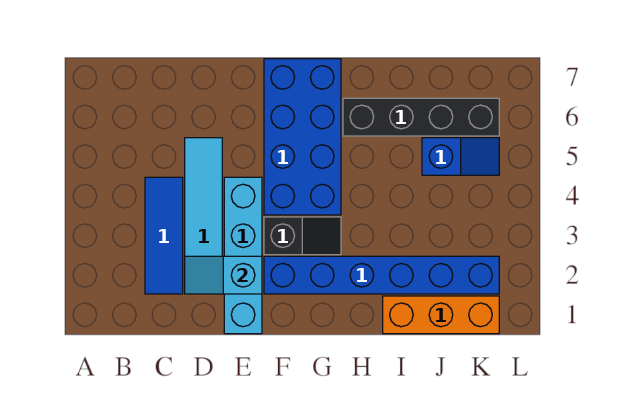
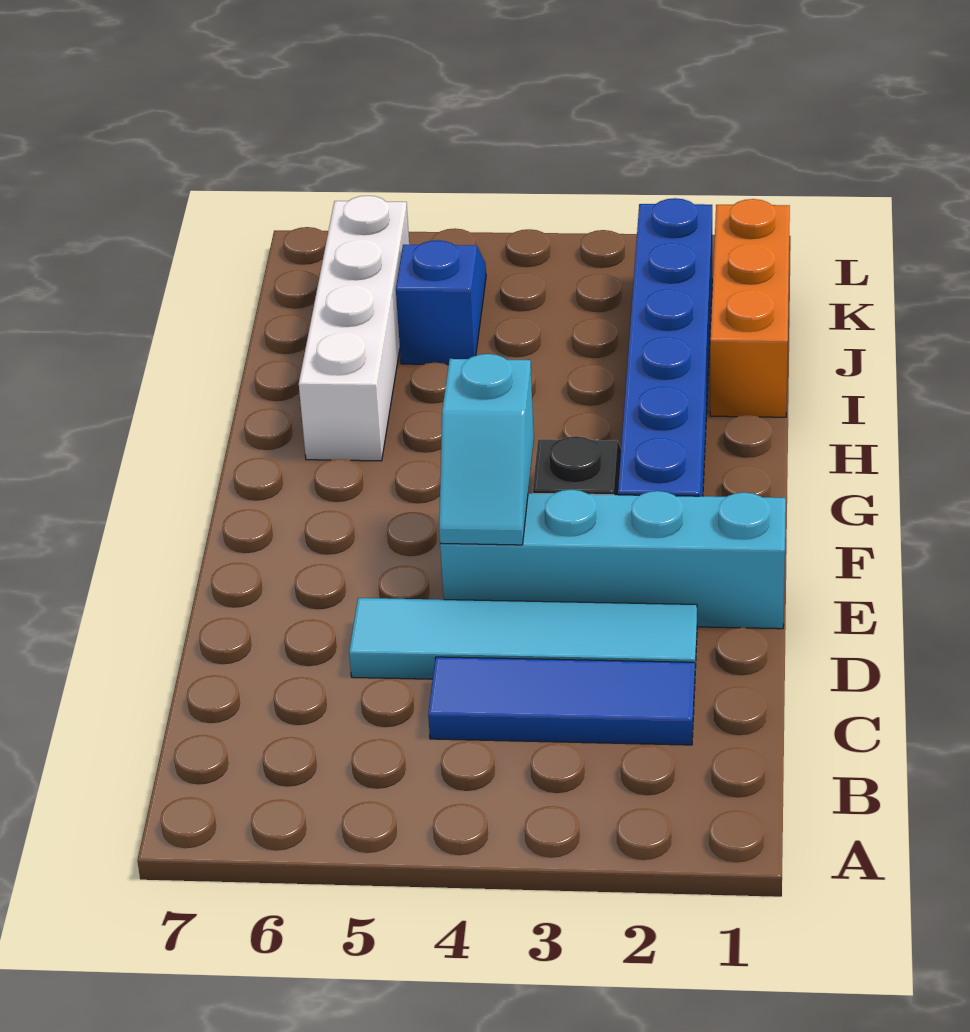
cyan slope D2:E2 level 2 top E -> cyan slope E4:F4 level 2 top F
blue brick F4:G7 level 1 -> none
black brick H6:K6 level 1 -> white brick H6:K6 level 1

